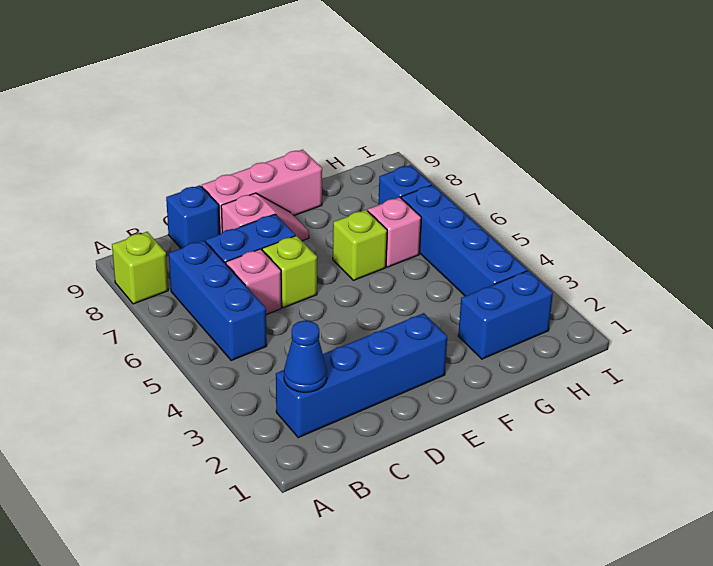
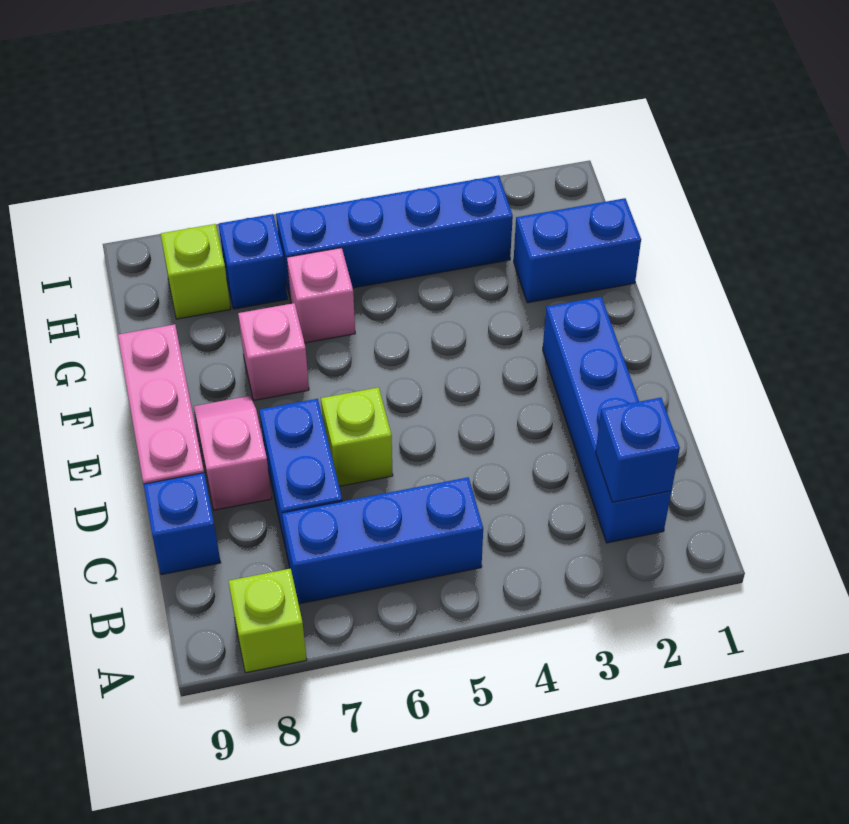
blue cone B2 level 2 -> blue brick B2 level 2
pink brick C6 level 1 -> pink brick F7 level 1
lime brick F6 level 1 -> lime brick H8 level 1
blue brick G2:H2 level 1 -> blue brick G1:G2 level 1

